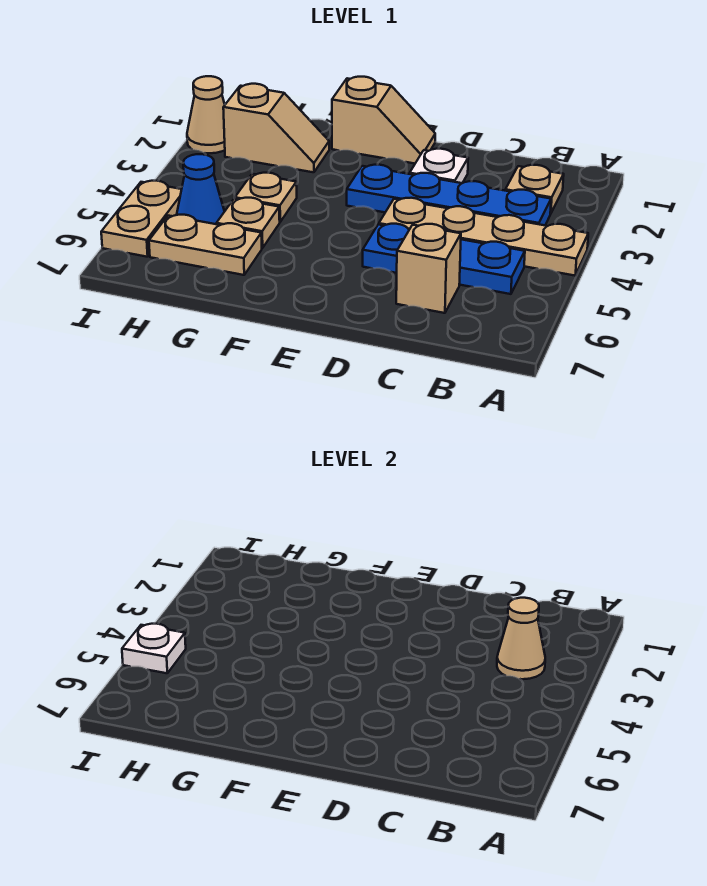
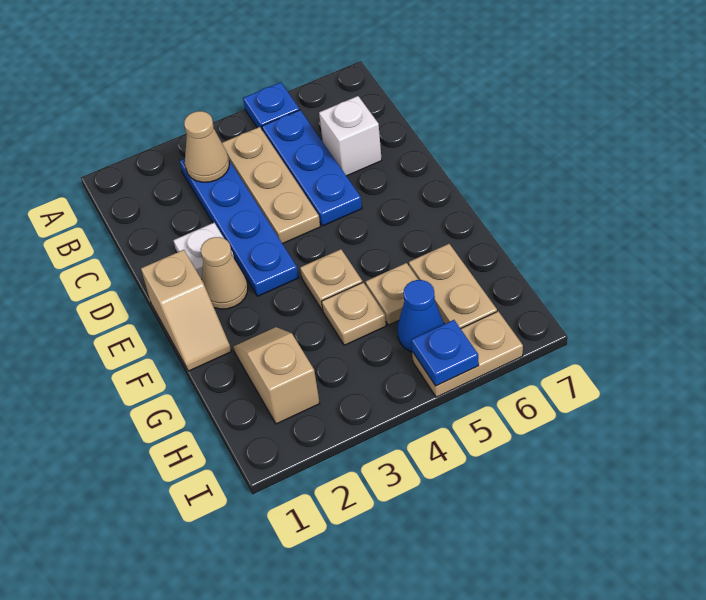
tan plate A4:D4 level 1 -> tan plate B4:D4 level 1
none -> blue plate A5 level 1
tan plate B2 level 1 -> tan plate F4 level 1
tan brick C6 level 1 -> white brick C6 level 1
tan slope E1:F1 level 1 top F -> tan slope E1:F1 level 1 top E
tan cone I2 level 1 -> tan cone E2 level 1
white plate I5 level 2 -> blue plate I5 level 2

